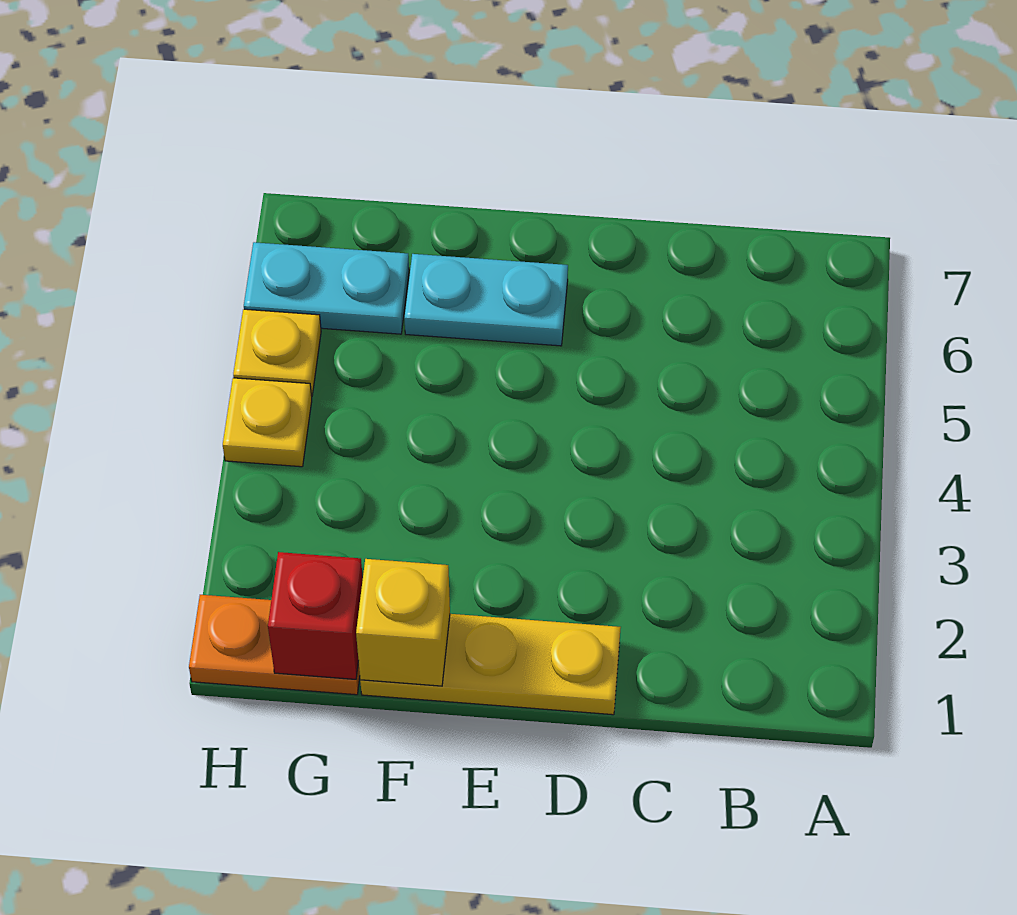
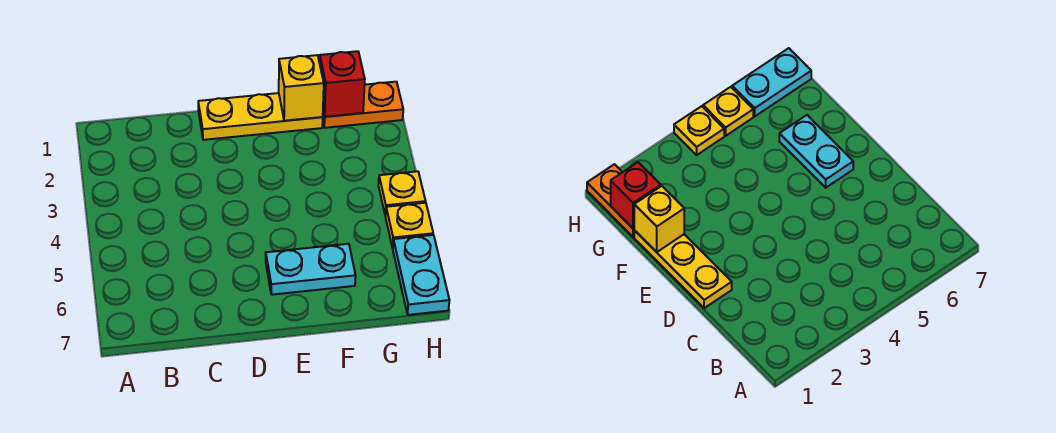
cyan plate G6:H6 level 1 -> cyan plate H6:H7 level 1

